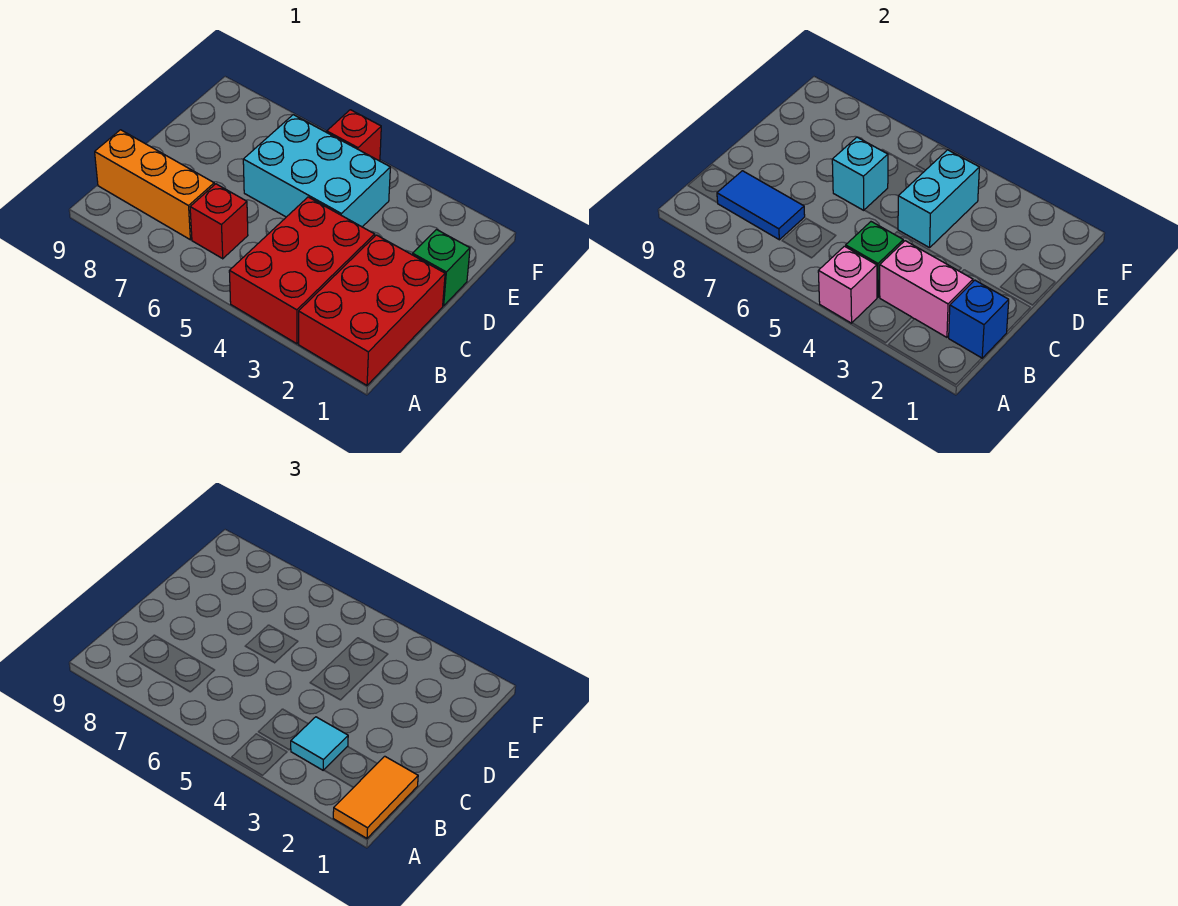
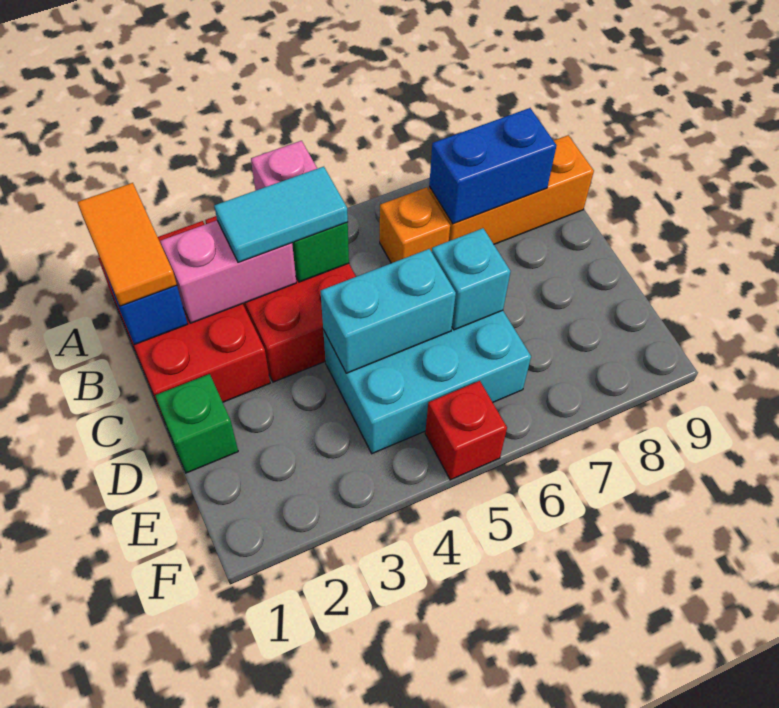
cyan tile B3 level 3 -> cyan tile B3:B4 level 3
red brick B6 level 1 -> orange brick B6 level 1
blue tile B7:B8 level 2 -> blue brick B7:B8 level 2
cyan brick D4:E4 level 2 -> cyan brick D4:D5 level 2

